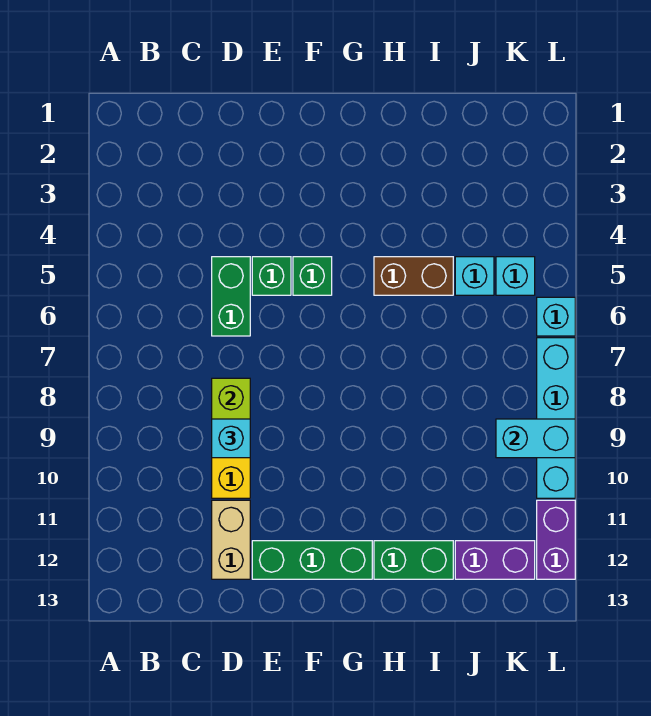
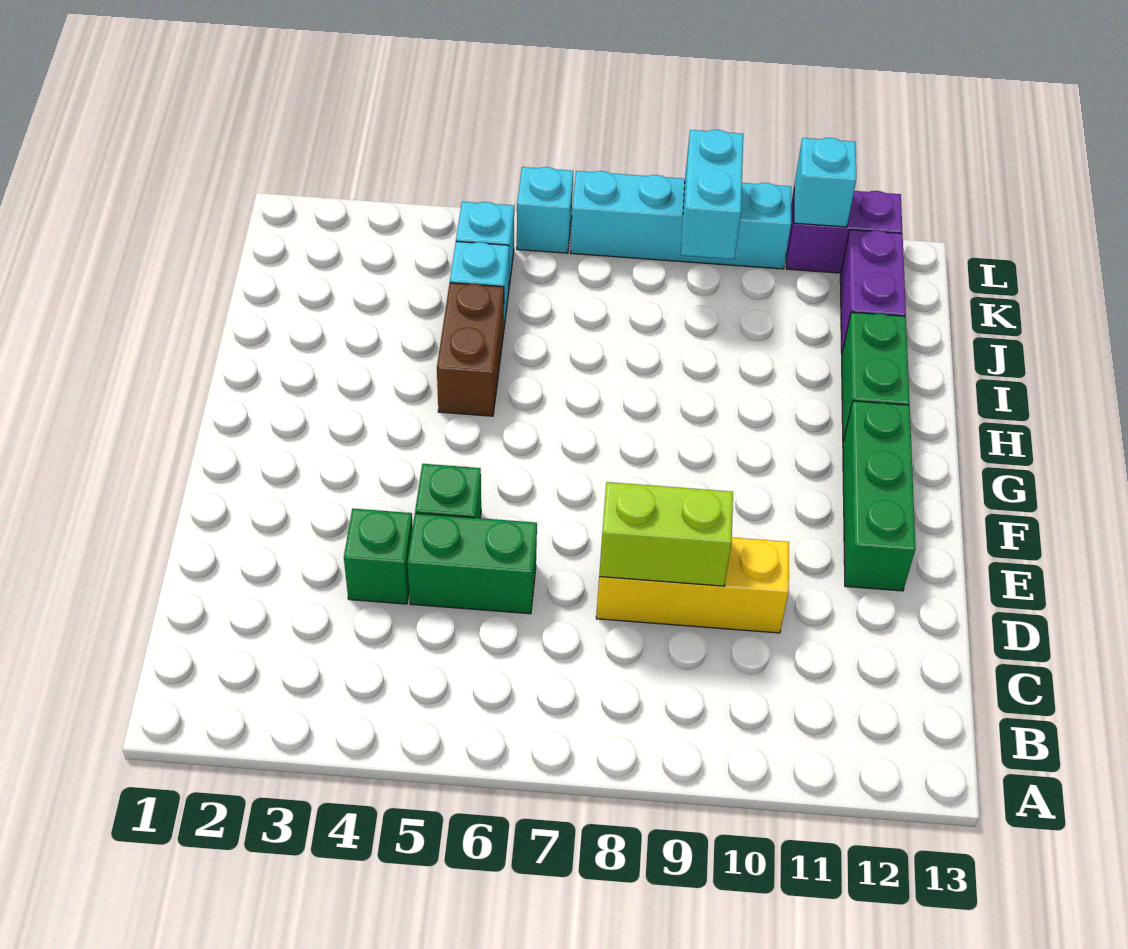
cyan brick D9 level 3 -> cyan brick L11 level 2
tan brick D11:D12 level 1 -> none
green brick F5 level 1 -> green brick D4 level 1

